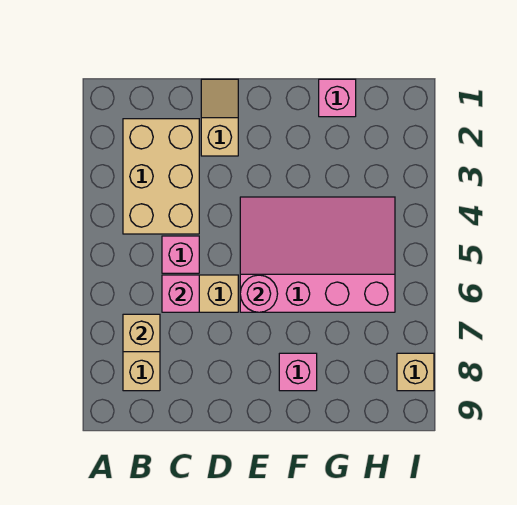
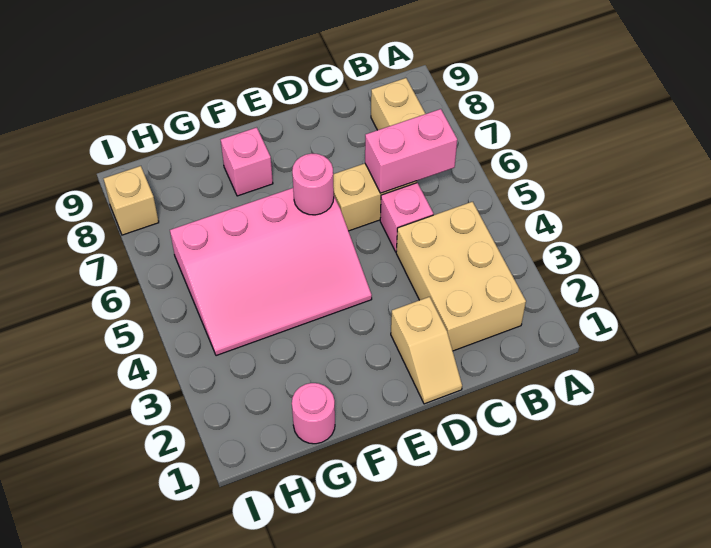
tan brick B7 level 2 -> none
pink brick C6 level 2 -> pink brick B6:C6 level 2
pink brick G1 level 1 -> pink round brick G1 level 1

